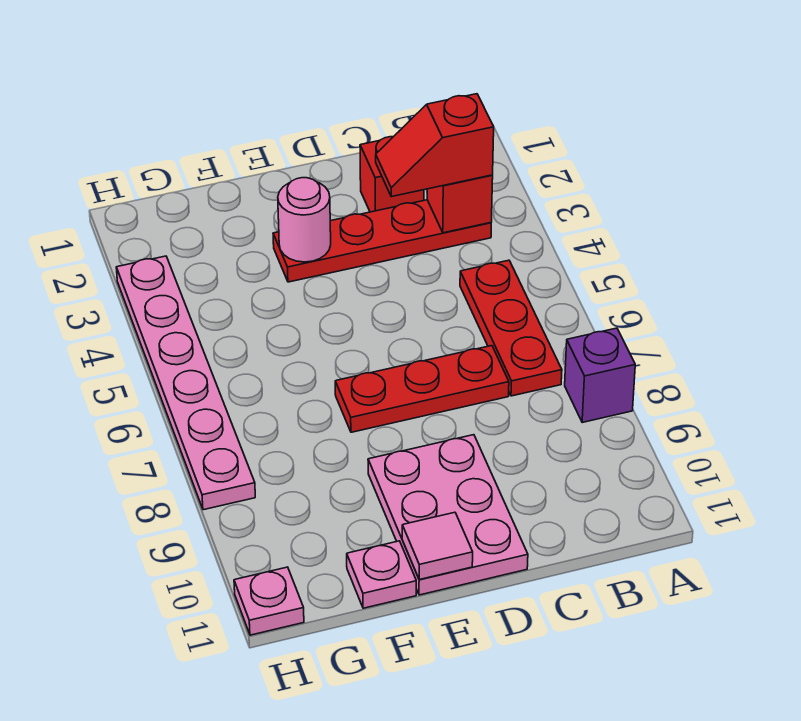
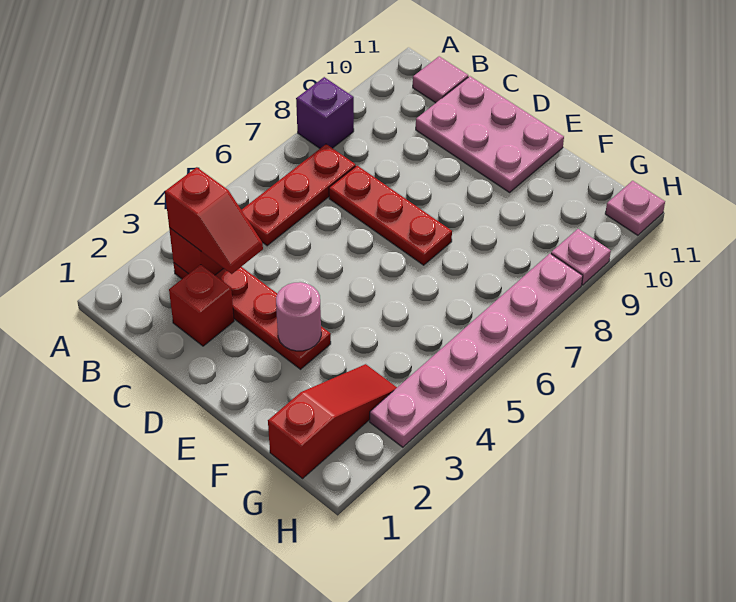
pink plate D9:E11 level 1 -> pink plate C10:E11 level 1
pink tile E11 level 2 -> pink tile B11 level 1
pink plate F11 level 1 -> pink plate H9 level 1
none -> red slope G1:G3 level 1 top 1

